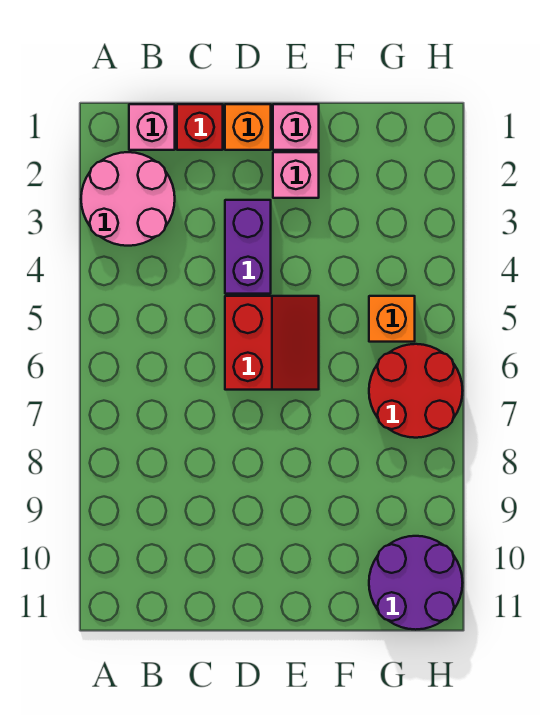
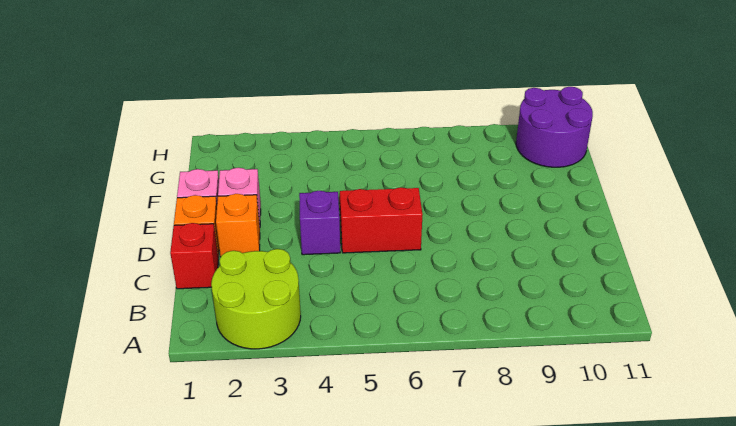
pink round brick A2:B3 level 1 -> lime round brick A2:B3 level 1
pink brick B1 level 1 -> none
purple brick D3:D4 level 1 -> purple brick D4 level 1
orange brick G5 level 1 -> orange brick D2 level 1
red round brick G6:H7 level 1 -> none

